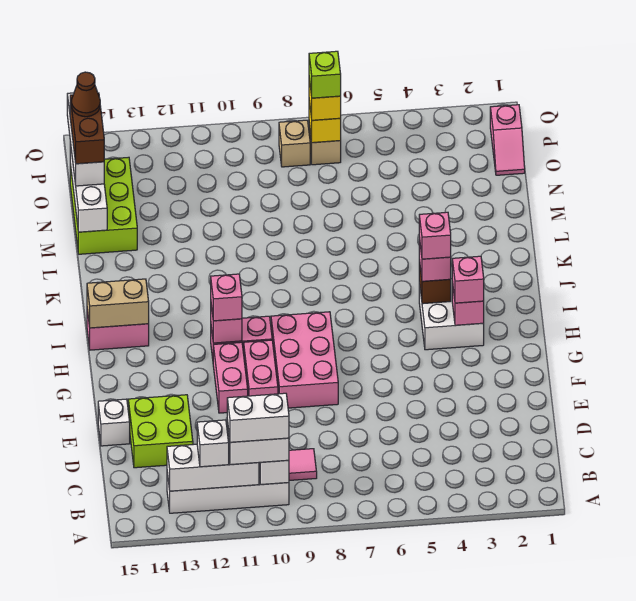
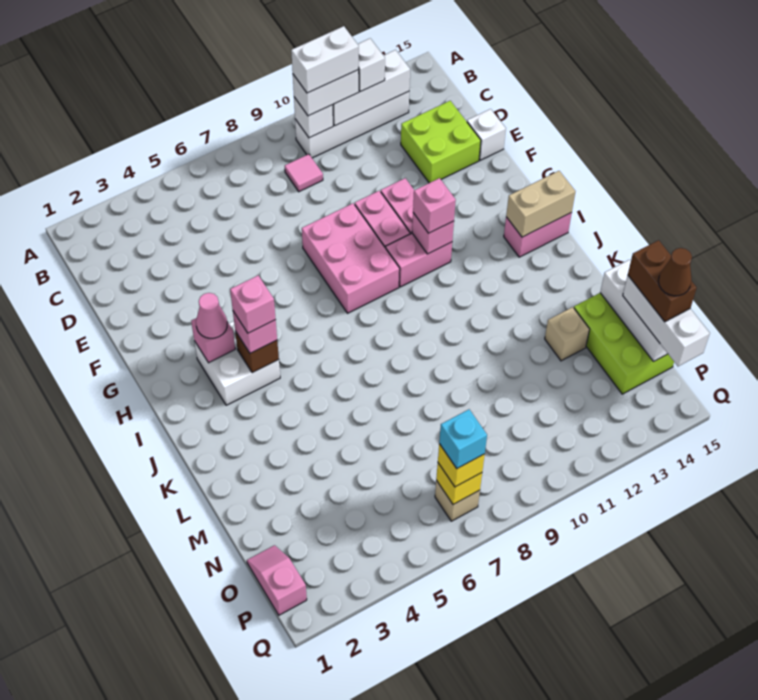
pink brick H3 level 3 -> pink cone H3 level 3
lime brick P7 level 4 -> cyan brick P7 level 4
tan brick P8 level 1 -> tan brick M13 level 1

